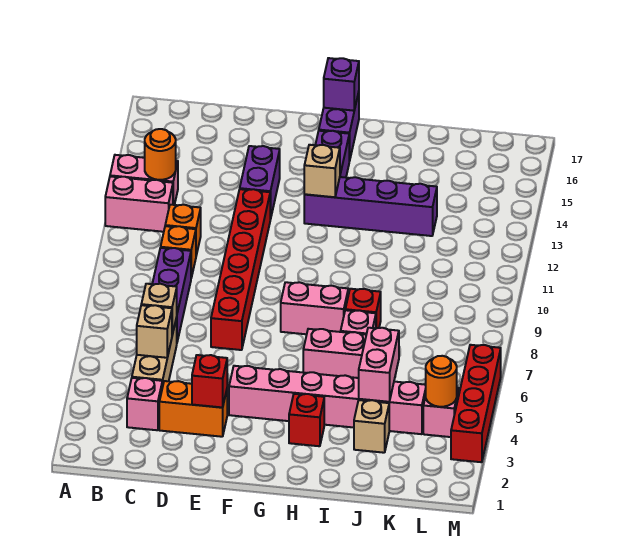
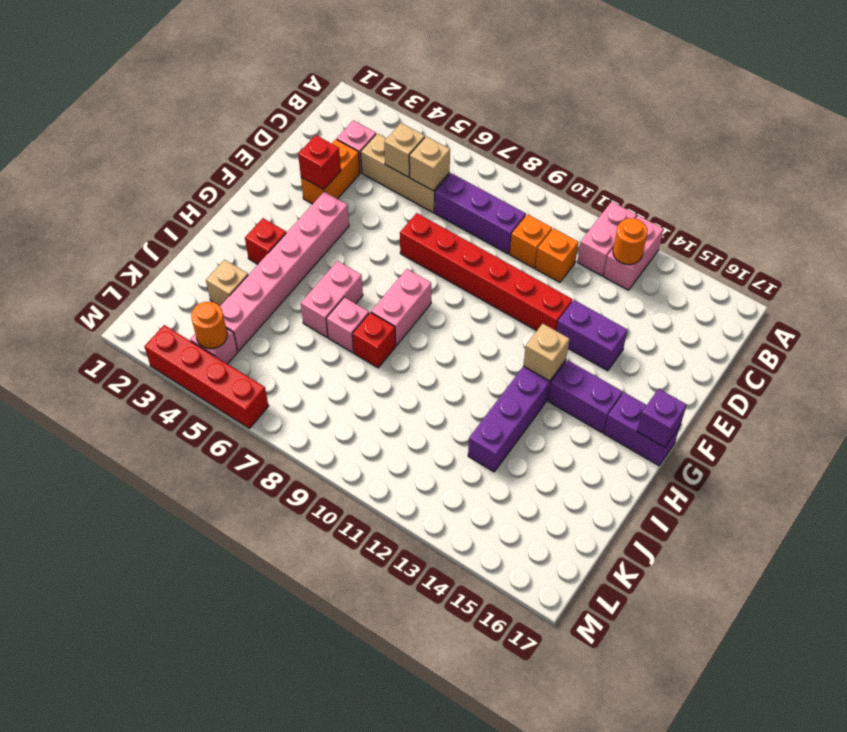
pink brick J4:J5 level 2 -> none

